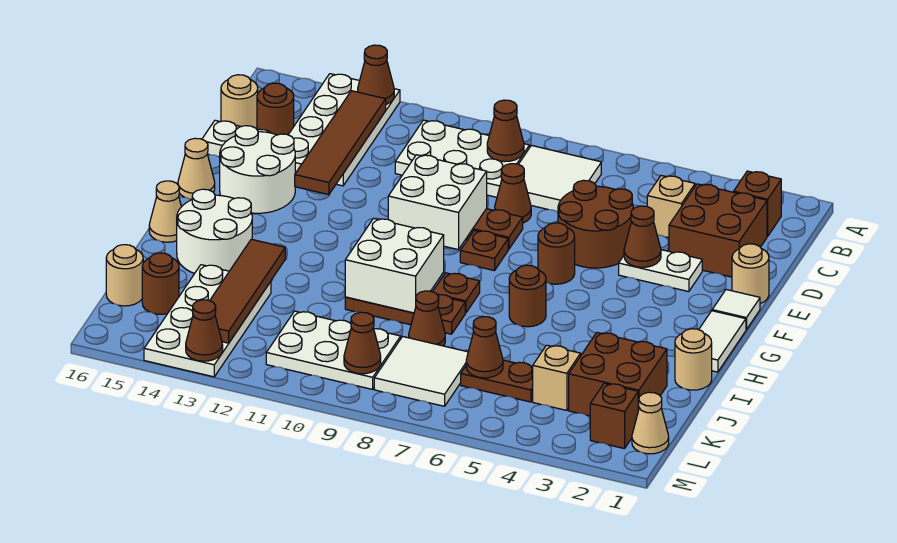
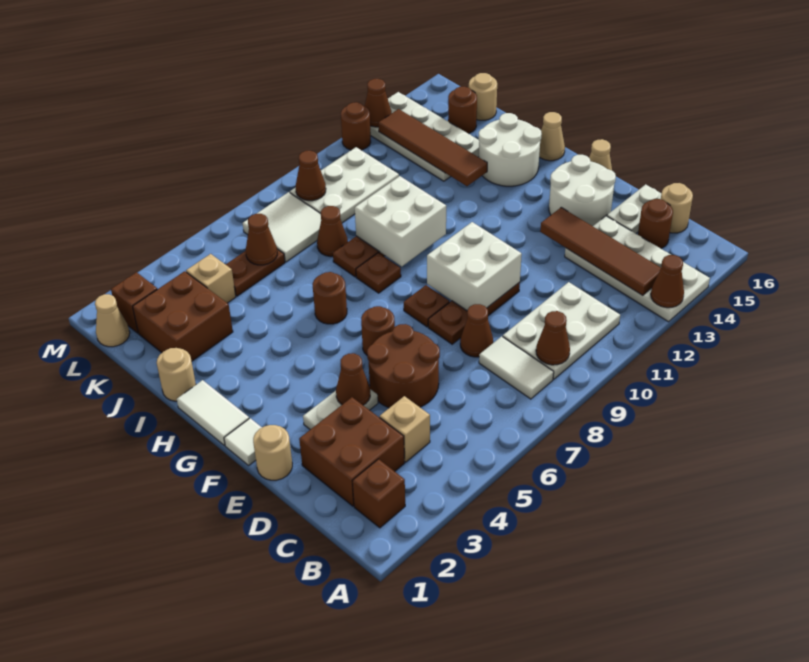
white tile B7:C8 level 1 -> white tile B8:C8 level 1
none -> brown round brick M12 level 1

